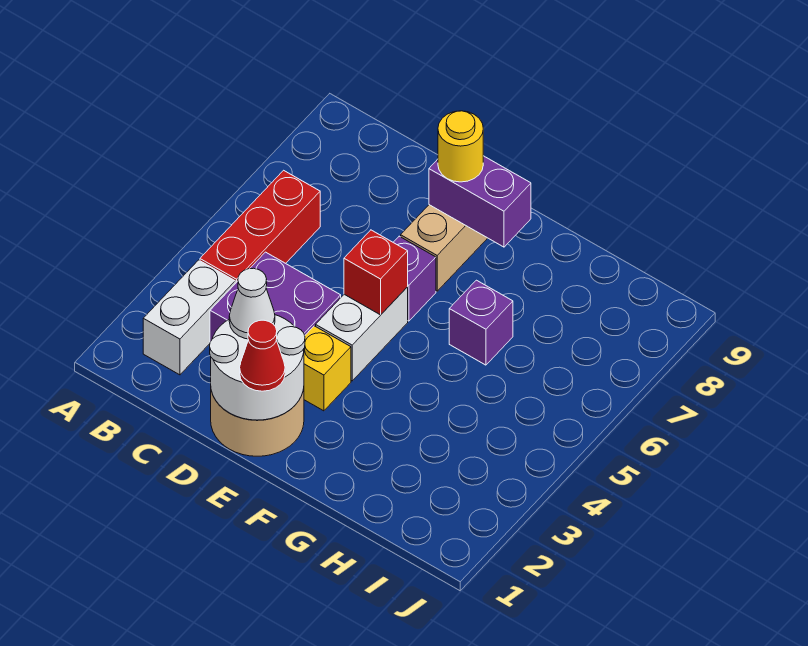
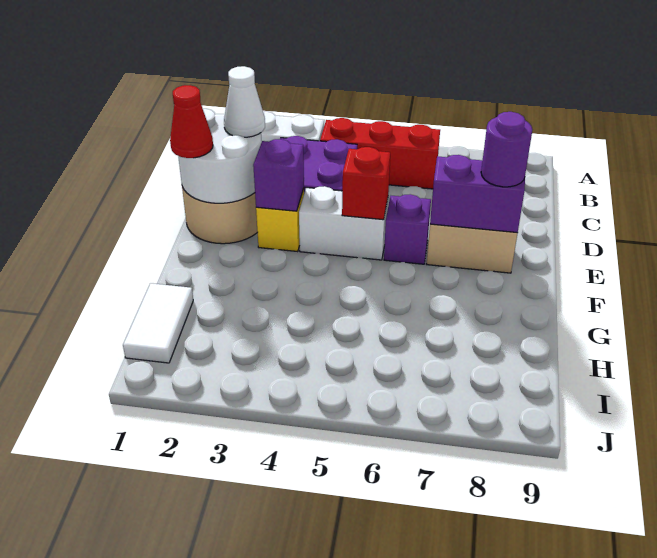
purple brick E8:F8 level 2 -> purple brick E7:E8 level 2
yellow round brick E8 level 3 -> purple round brick E8 level 3
purple brick G6 level 1 -> purple brick E3 level 2
none -> white tile H1:I1 level 1

